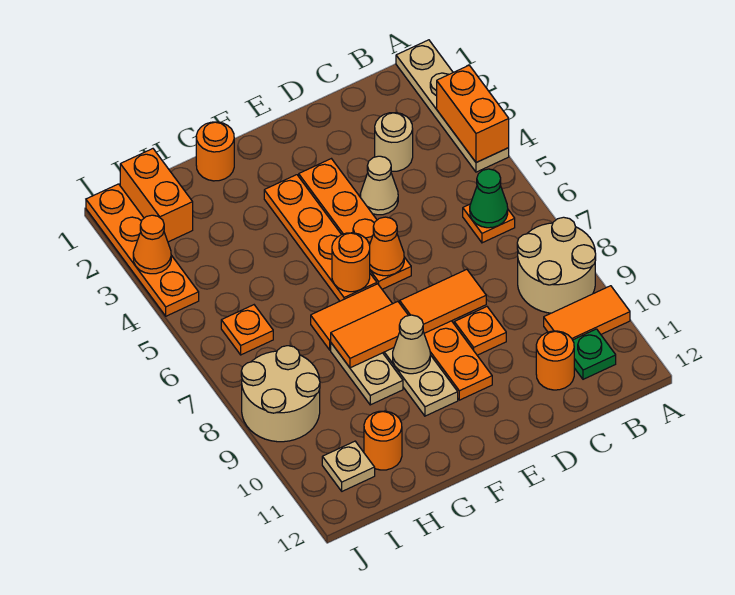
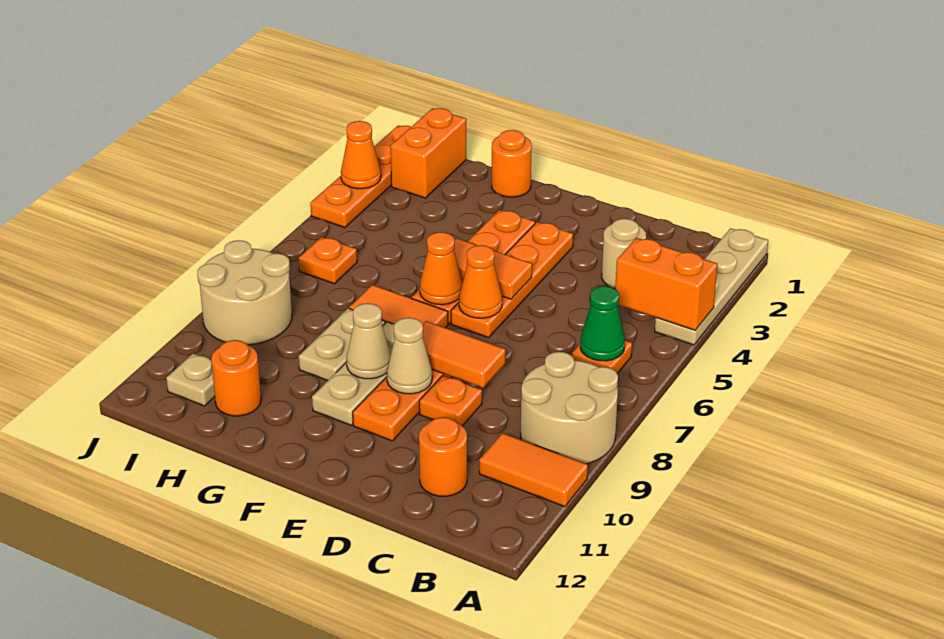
orange brick A3:A4 level 2 -> orange brick A4:B4 level 2
green plate B11 level 1 -> none
tan cone D4 level 1 -> tan cone E9 level 2
orange round brick F6 level 2 -> orange cone F6 level 2
orange tile F8:G8 level 2 -> orange tile E5:F5 level 2

